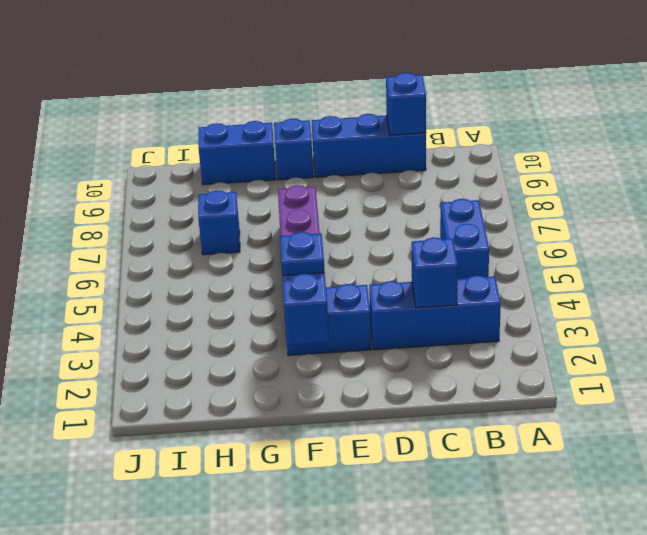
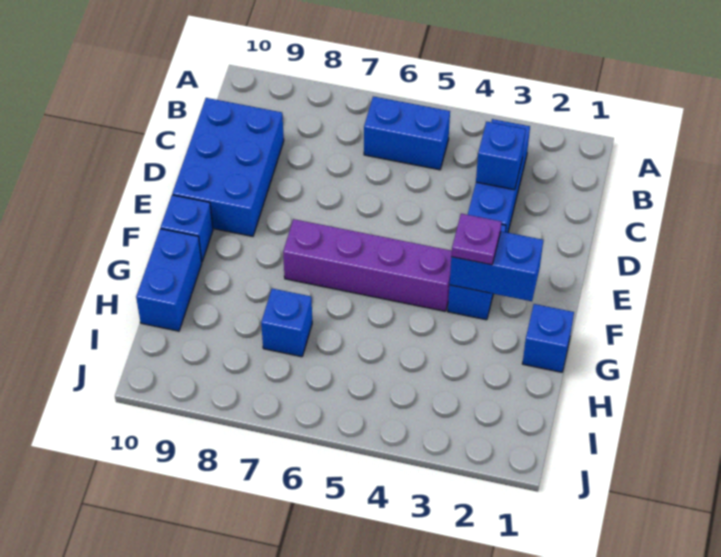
blue brick C10:E10 level 1 -> blue brick C9:E10 level 1
blue brick C10 level 2 -> blue brick G1 level 1
blue plate F3 level 3 -> purple plate F3 level 3

